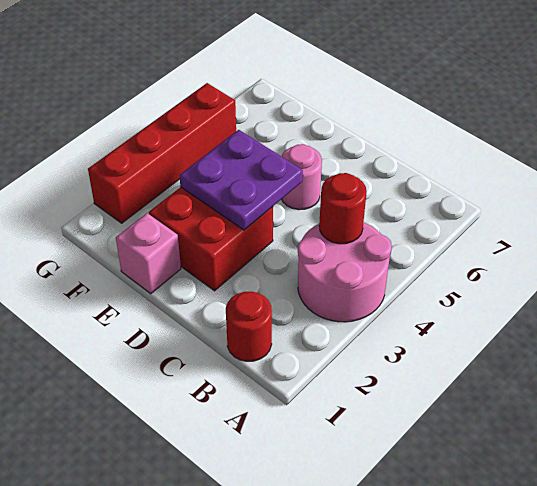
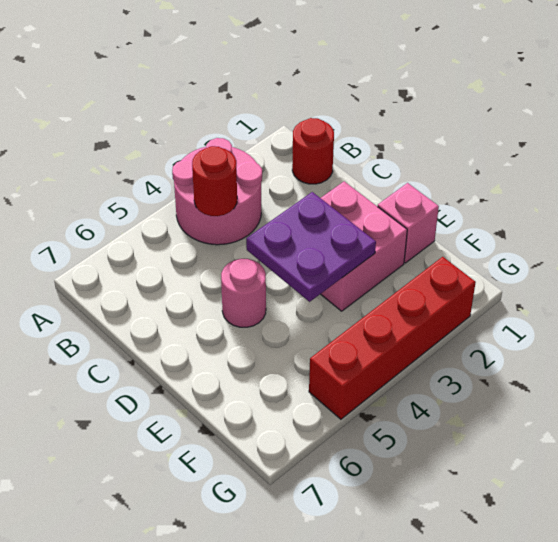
red brick D2:E3 level 1 -> pink brick D2:E3 level 1

